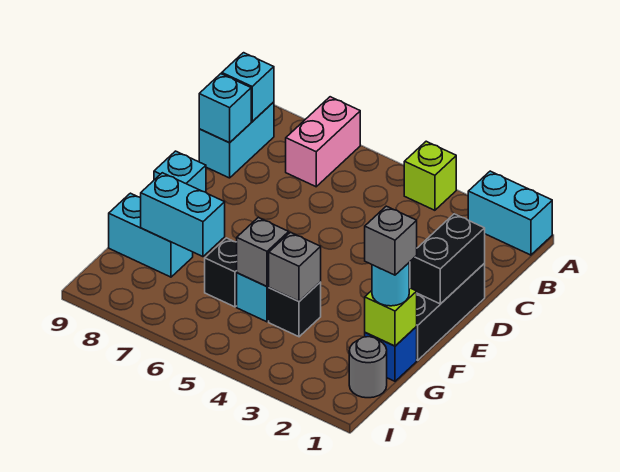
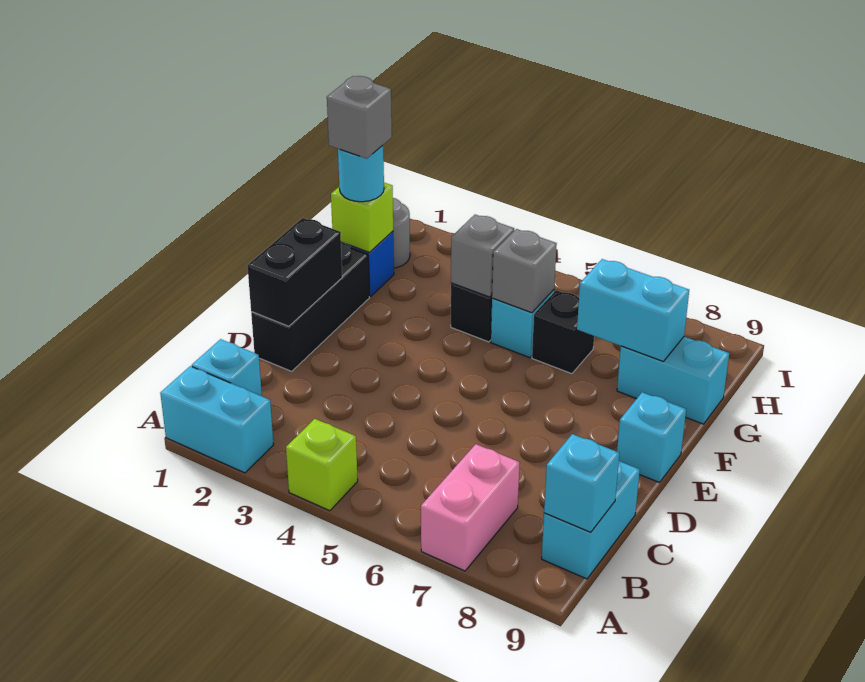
cyan brick C9 level 2 -> cyan brick B1 level 1

